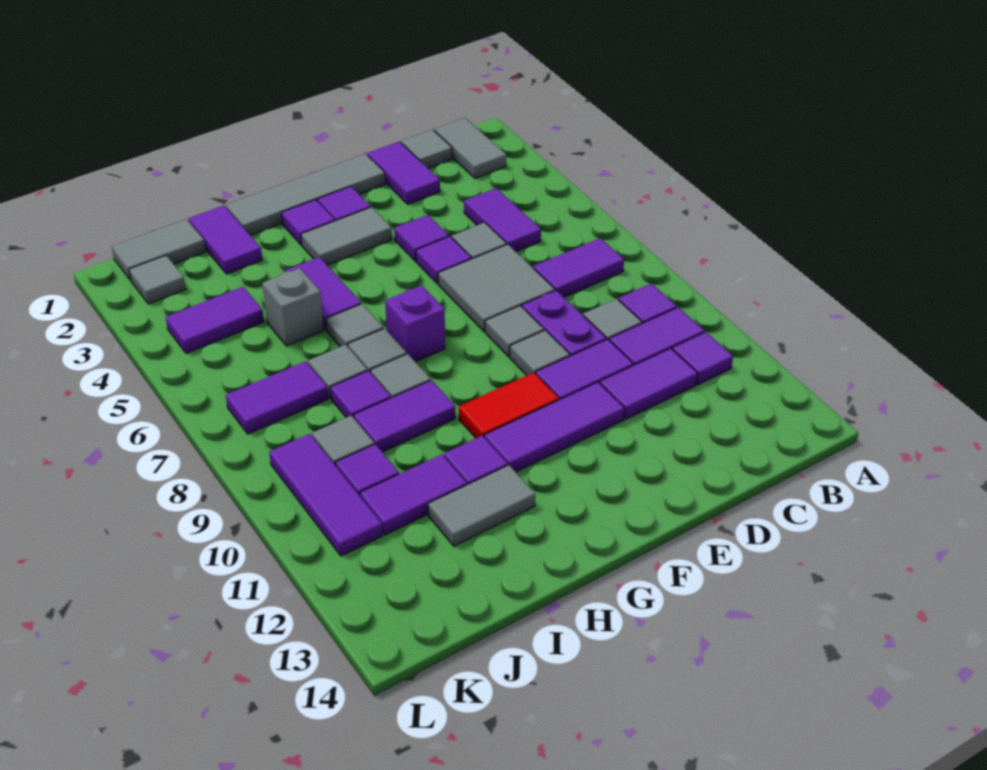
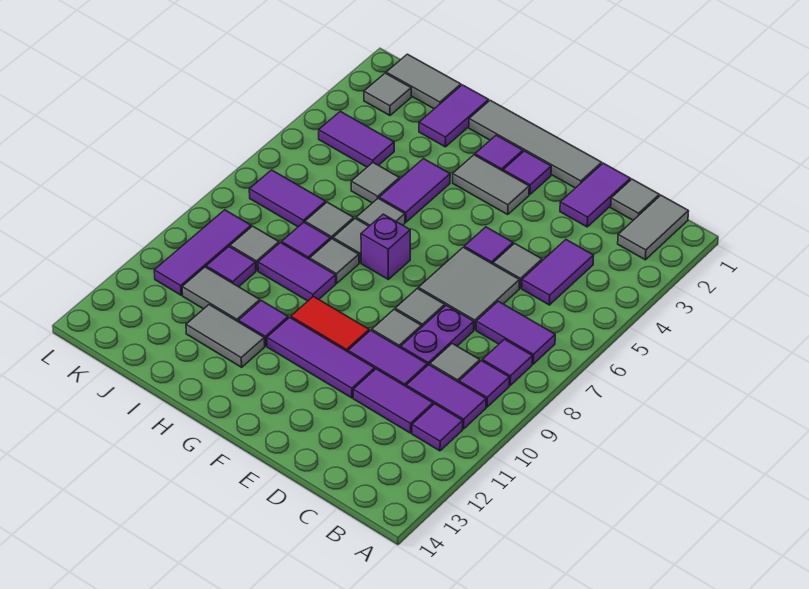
purple tile E4 level 1 -> purple tile B8 level 1
grey brick I5 level 1 -> grey tile I5 level 1
purple tile I11:J11 level 1 -> grey tile I11:J11 level 1

